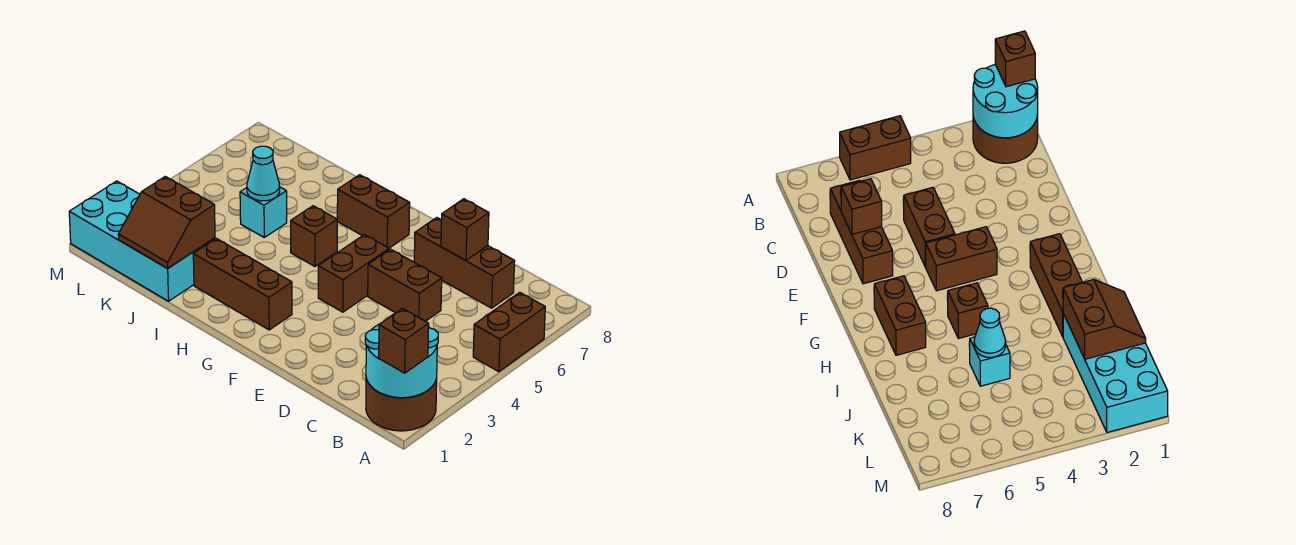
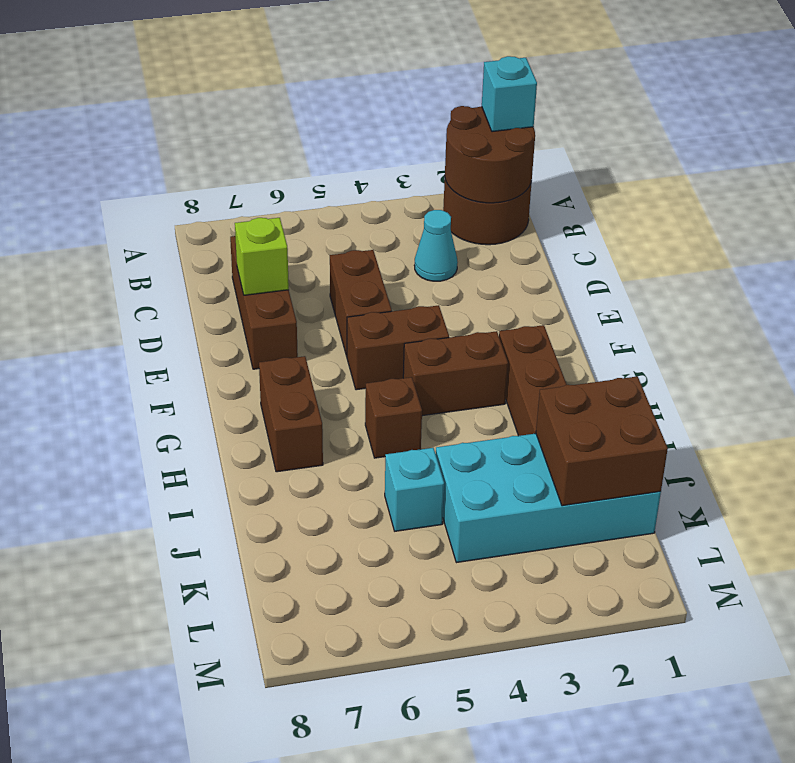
cyan round brick A1:B2 level 2 -> brown round brick A1:B2 level 2
brown brick A1 level 3 -> cyan brick A1 level 3
brown brick A5:A6 level 1 -> brown brick G3:G4 level 1
brown brick D7 level 2 -> lime brick D7 level 2
cyan brick J1:M2 level 1 -> cyan brick J1:K4 level 1
brown slope J1:K2 level 2 top 2 -> brown brick J1:K2 level 2
cyan cone J5 level 2 -> cyan cone C3 level 1

